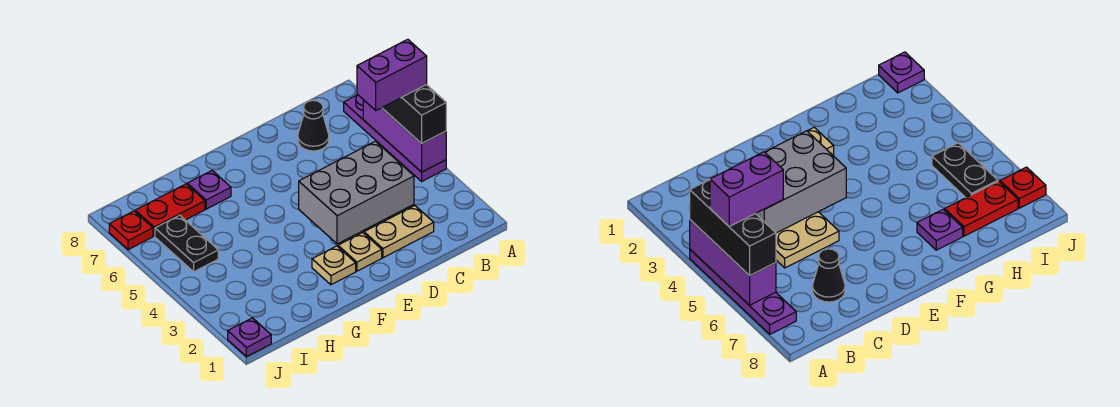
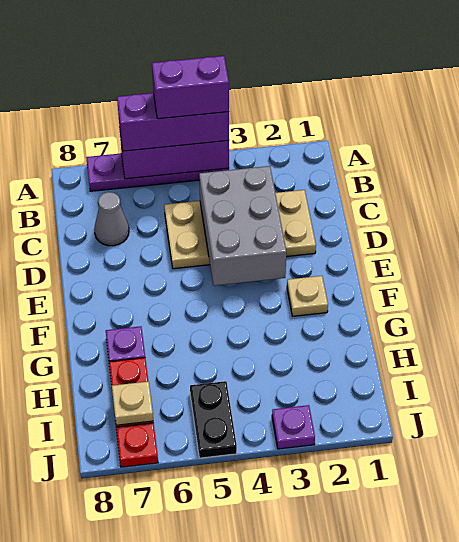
black brick A4:A6 level 3 -> purple brick A4:A6 level 3
purple brick A5:B5 level 4 -> purple brick A4:A5 level 4
black cone C7 level 1 -> grey cone C7 level 1
tan plate E2 level 1 -> tan plate I7 level 2
black plate I5:I6 level 1 -> black plate I5:J5 level 1
purple plate J1 level 1 -> purple plate J3 level 1

